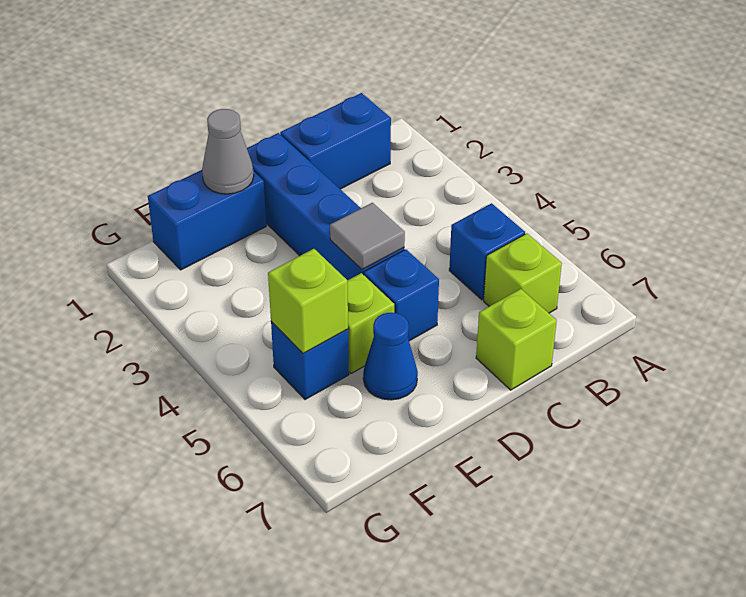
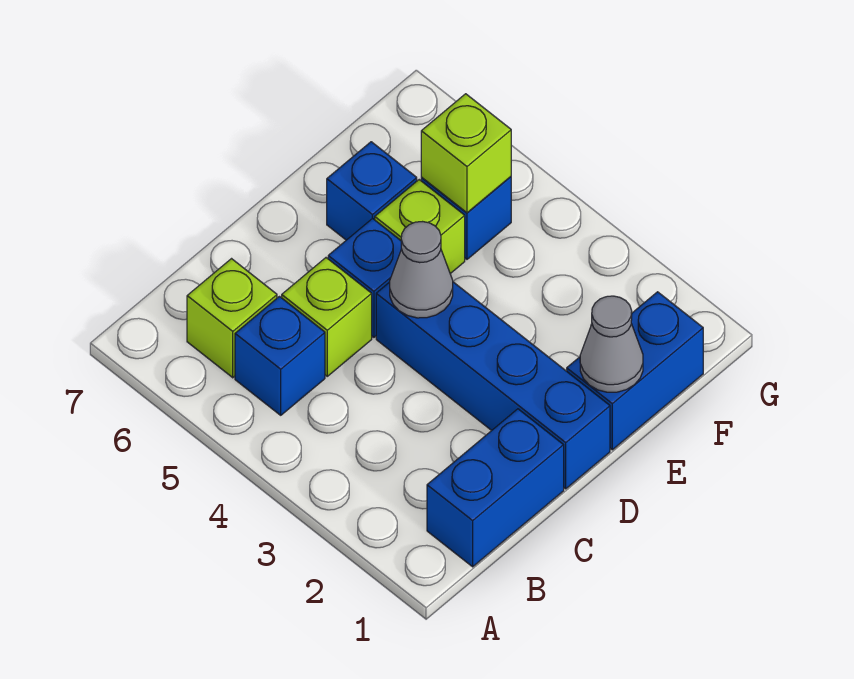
lime brick C7 level 1 -> lime brick C5 level 1
grey tile D4 level 2 -> grey cone D4 level 2
blue cone E6 level 1 -> blue brick E6 level 1

